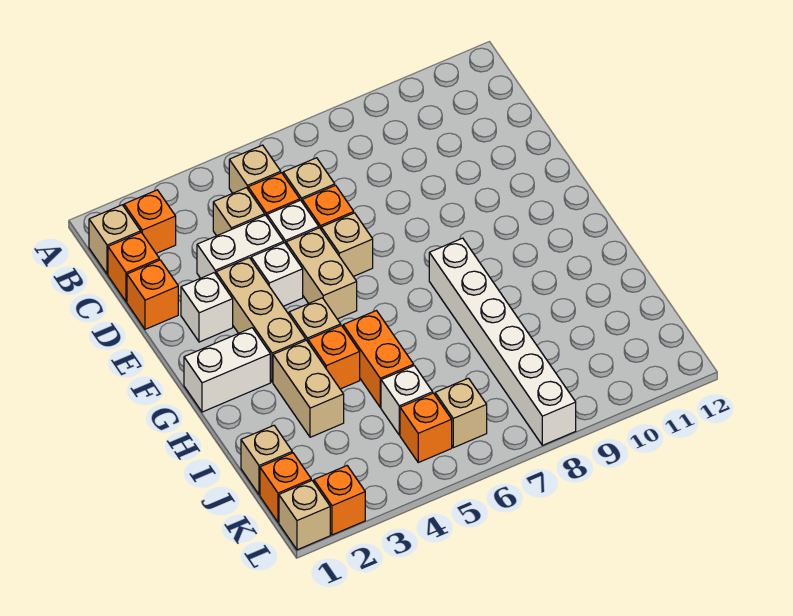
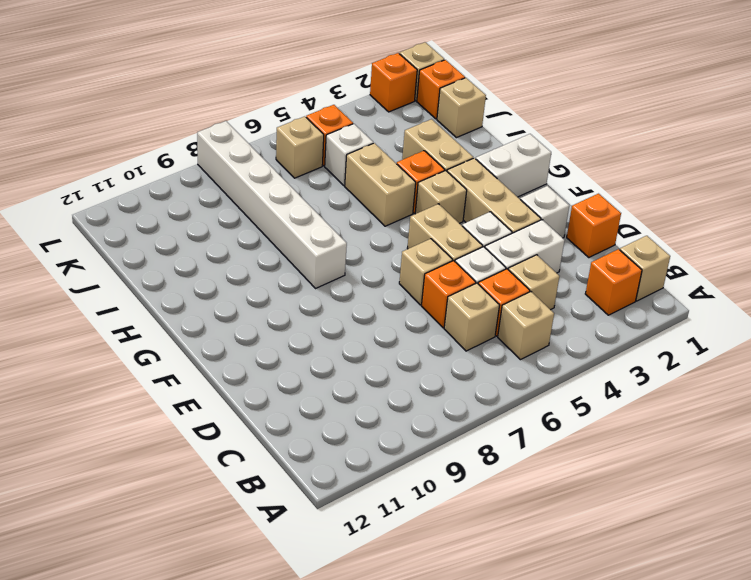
orange brick C1 level 1 -> none
orange brick H5:I5 level 1 -> tan brick H5:I5 level 1

